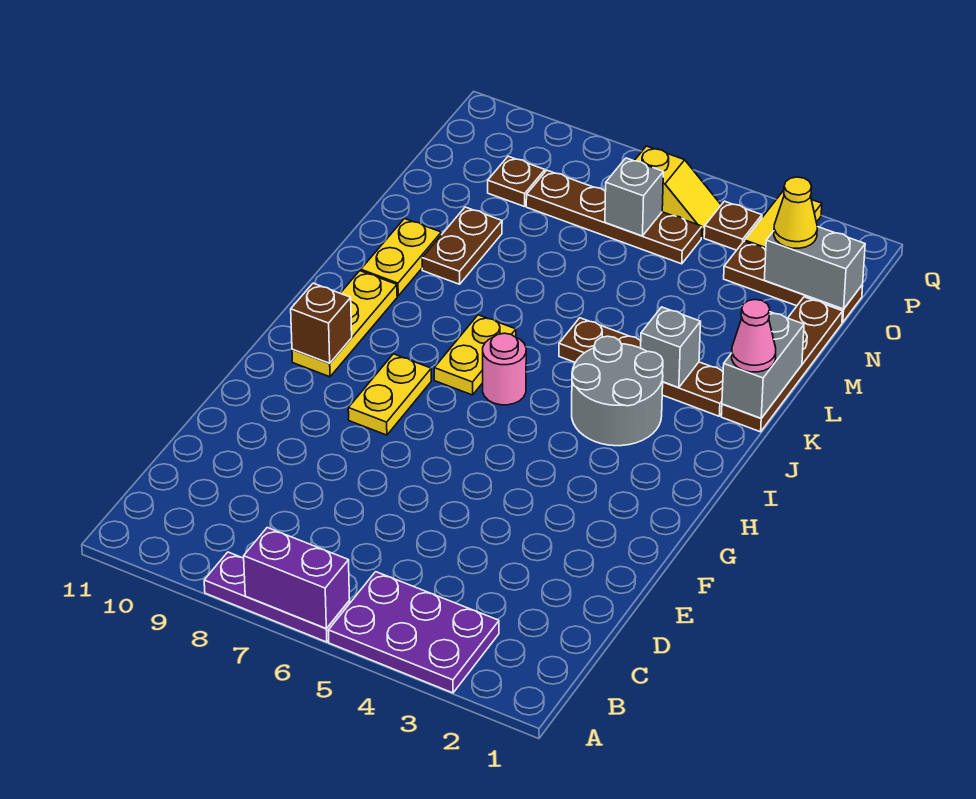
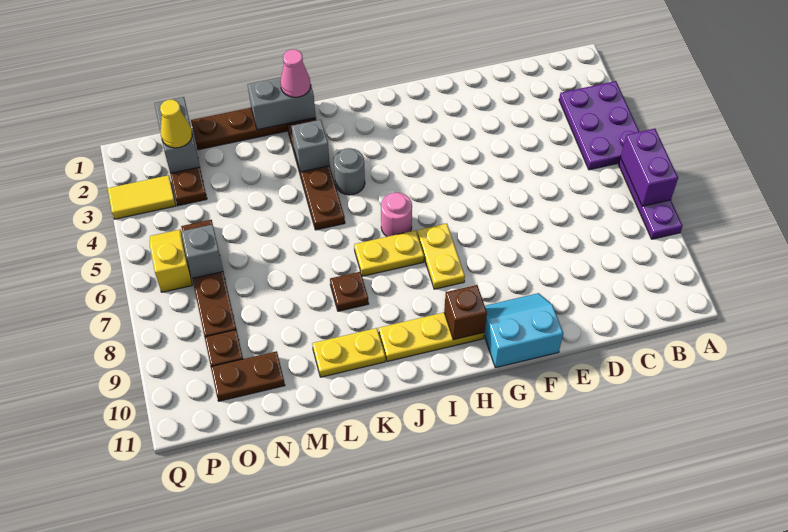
none -> cyan slope F10:G11 level 1 top 11
yellow plate G8:H8 level 1 -> yellow plate H7:H8 level 1
grey round brick I3:J4 level 1 -> grey round brick J4 level 1
brown plate L9:M9 level 1 -> brown plate N10:O10 level 1
brown plate P4 level 1 -> brown plate K8 level 1

